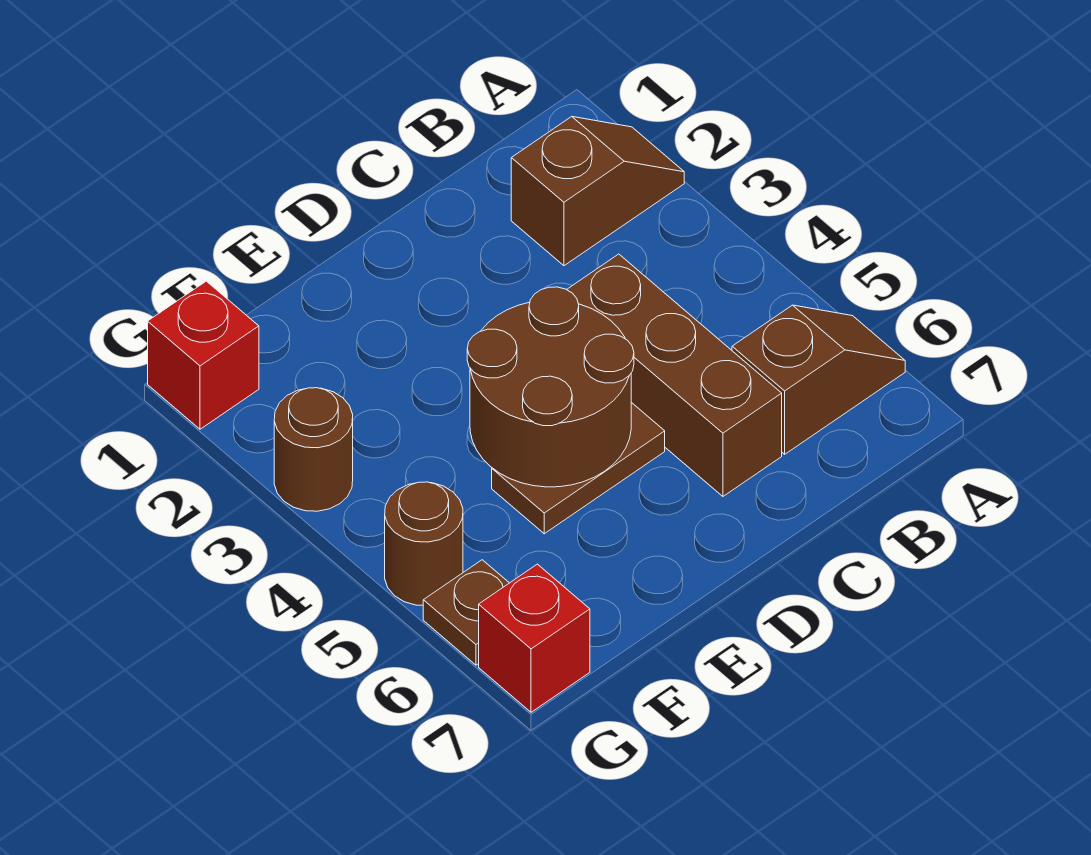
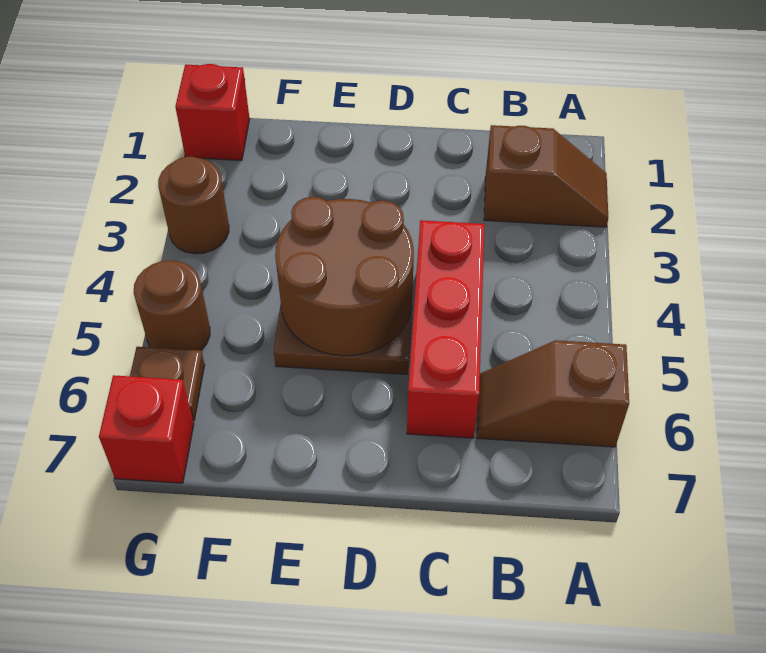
brown slope A6:B6 level 1 top B -> brown slope A6:B6 level 1 top A
brown brick C4:C6 level 1 -> red brick C4:C6 level 1

